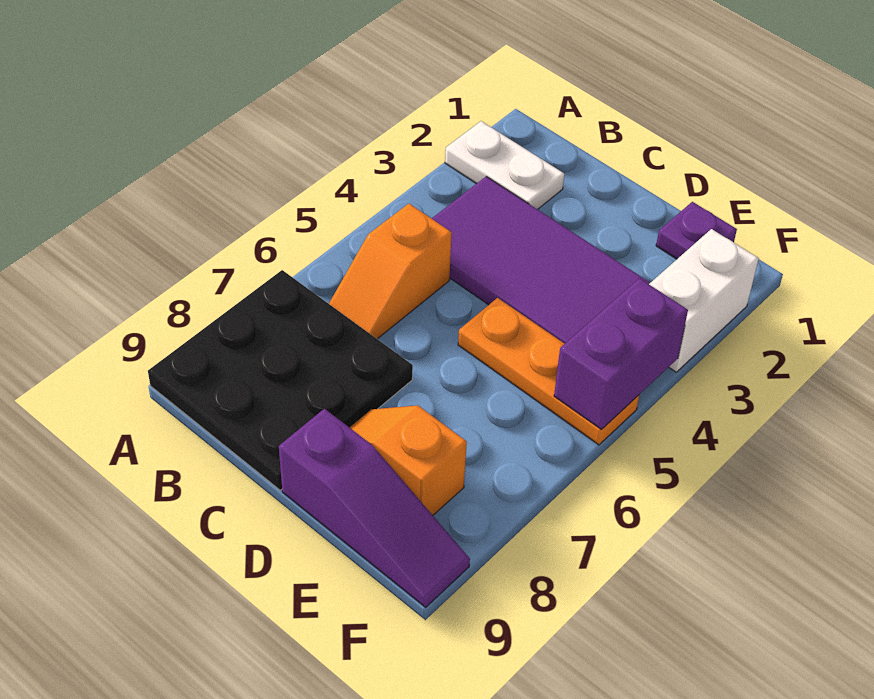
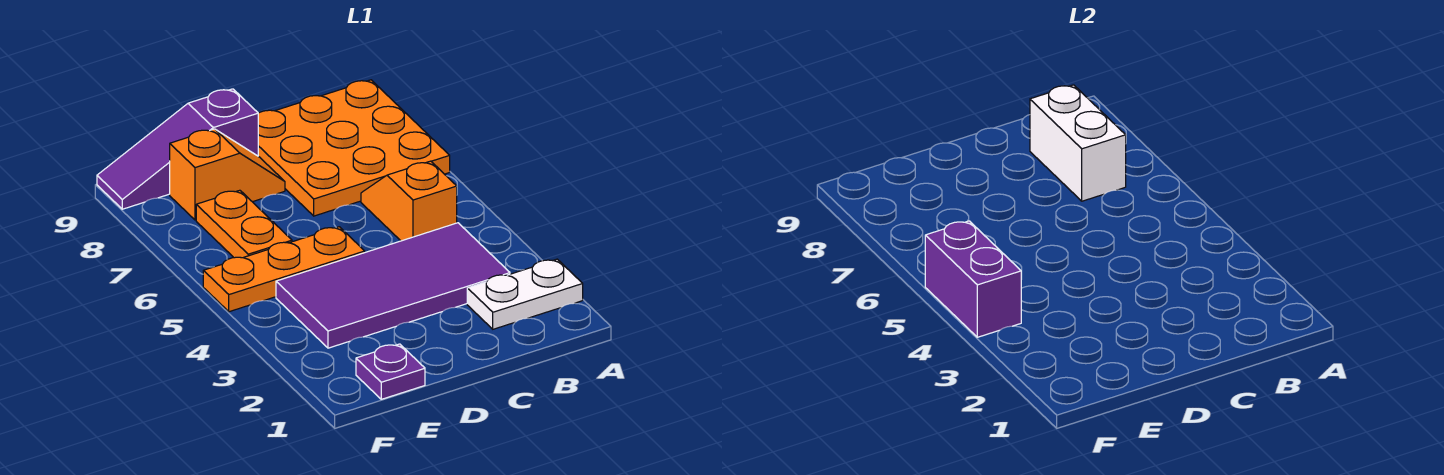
black plate A7:C9 level 1 -> orange plate A7:C9 level 1
none -> orange plate E6:E7 level 1
white brick F2:F3 level 1 -> white brick B7:B8 level 2

